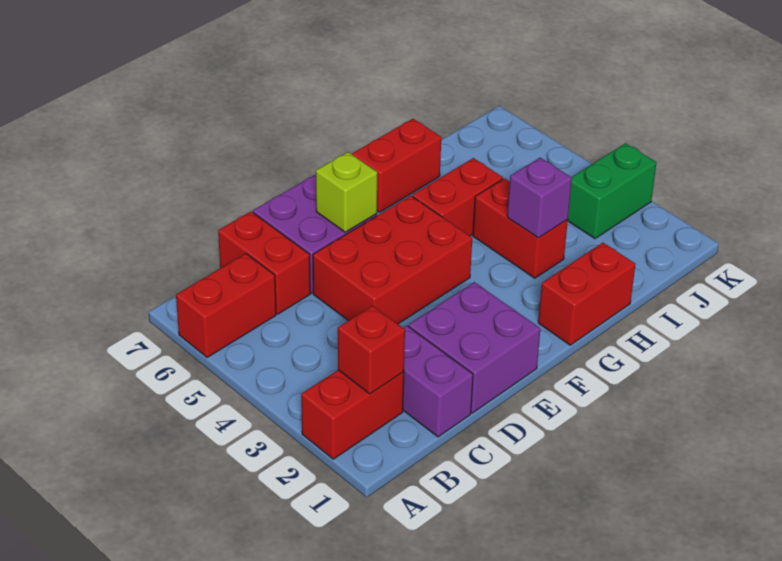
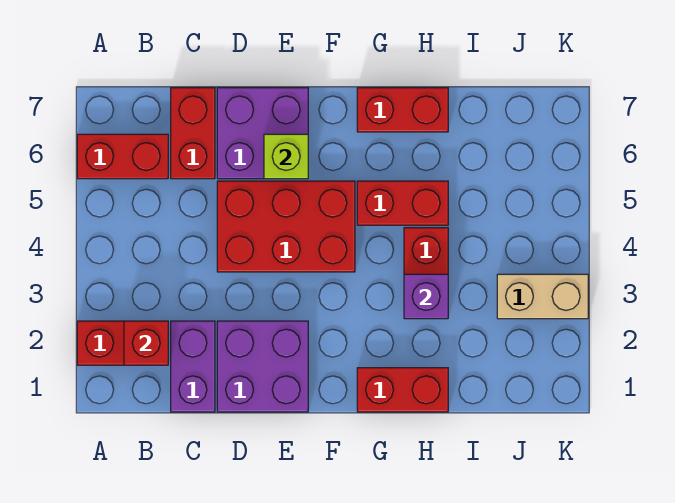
green brick J3:K3 level 1 -> tan brick J3:K3 level 1

